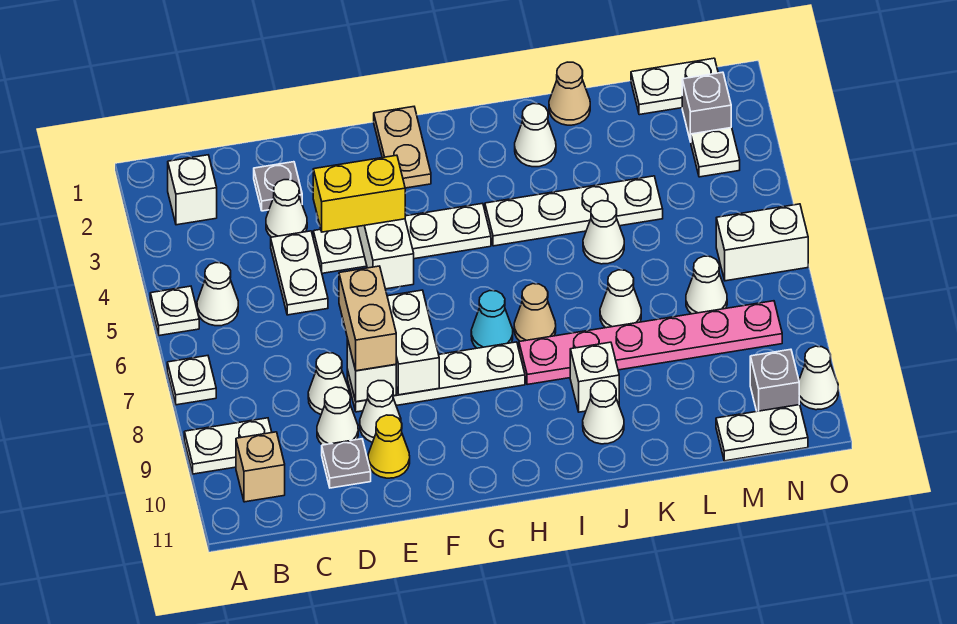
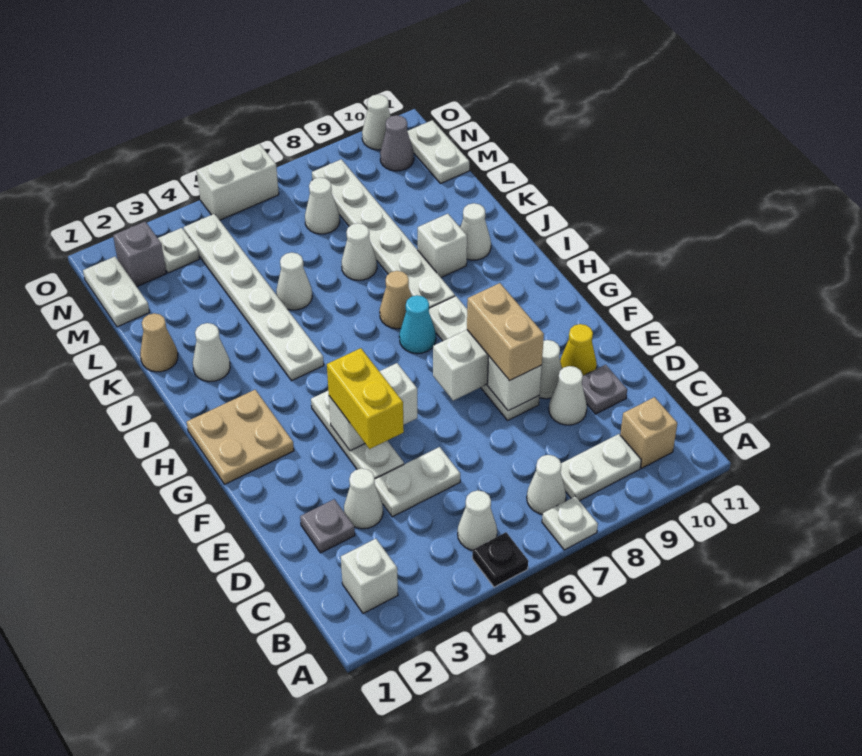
white plate A5 level 1 -> black plate A5 level 1
white plate A9:B9 level 1 -> white plate B8:B9 level 1
white cone D8 level 1 -> white cone B7 level 1
white plate E4:H4 level 1 -> white plate E4:G4 level 1
tan brick E7:E8 level 3 -> tan brick E8:F8 level 3
tan plate G1:G2 level 1 -> tan plate G1:H2 level 1
white plate I4:L4 level 1 -> white plate I4:N4 level 1
pink plate I8:N8 level 1 -> white plate I8:N8 level 1
white brick N6:O6 level 1 -> white brick O5:O6 level 1
grey brick N10 level 1 -> grey cone N10 level 1

